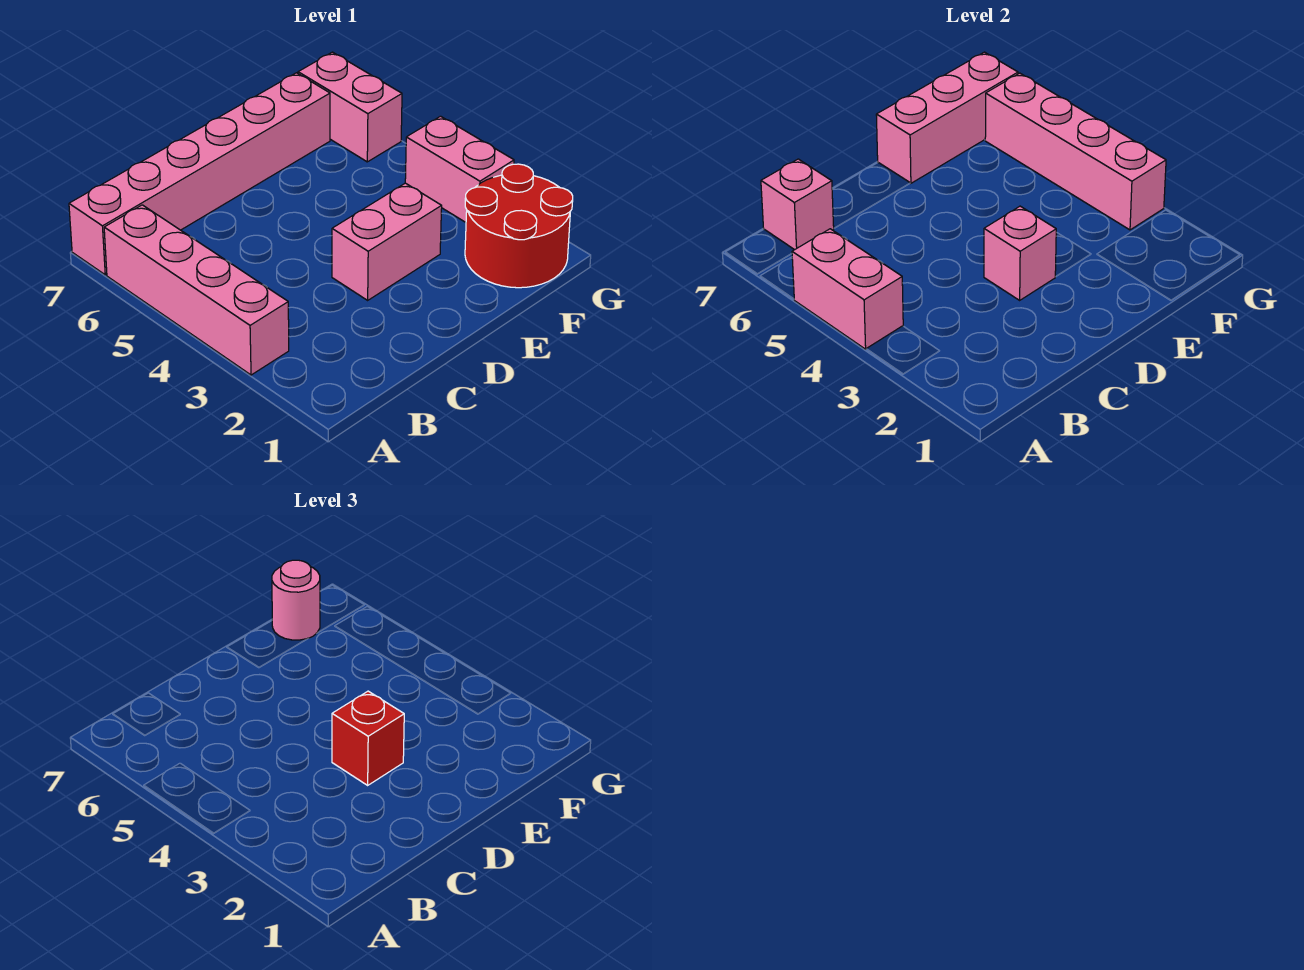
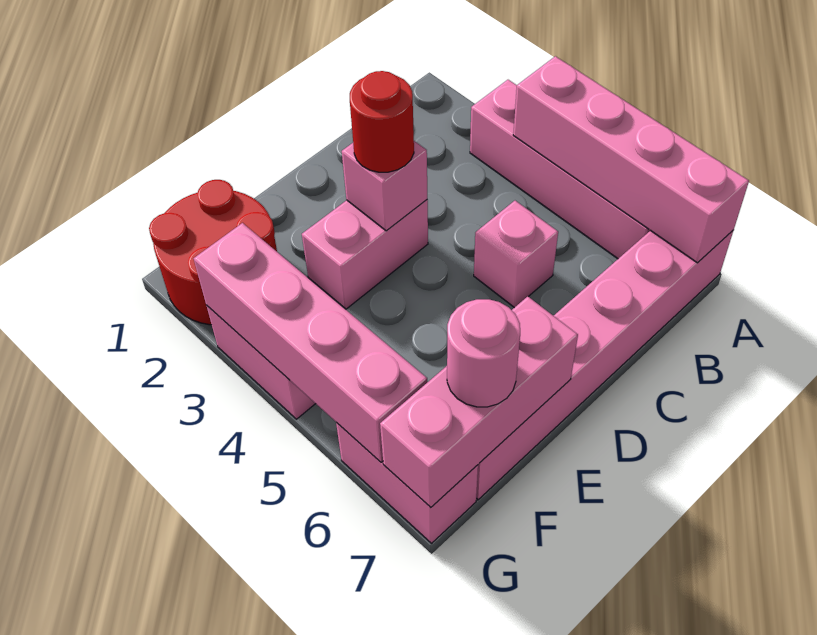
pink brick A4:A5 level 2 -> pink brick A4:A7 level 2
pink brick B7 level 2 -> pink brick C5 level 1
red brick D3 level 3 -> red round brick D3 level 3

